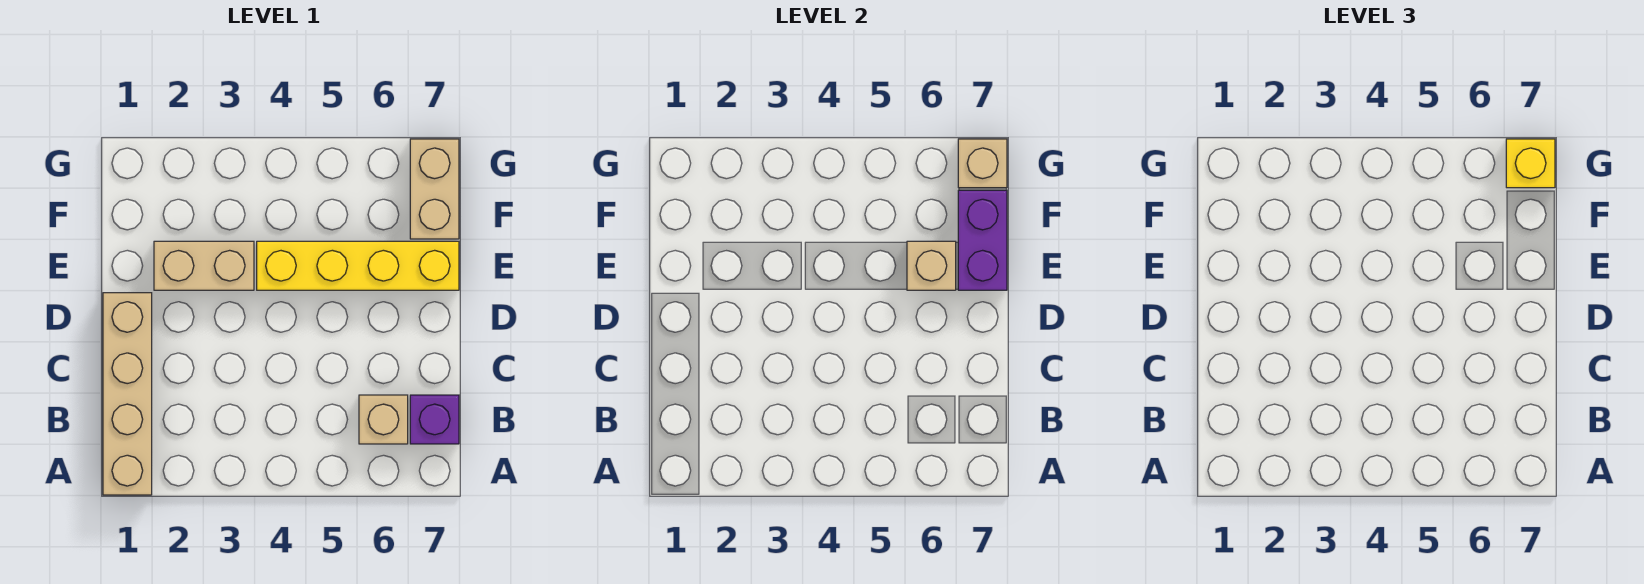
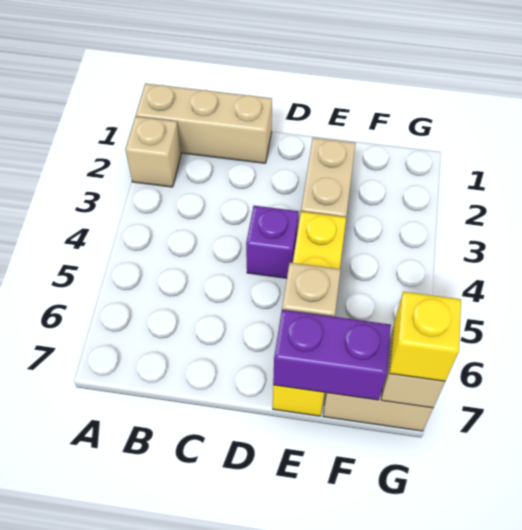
tan brick A1:D1 level 1 -> tan brick A1:C1 level 1
tan brick B6 level 1 -> tan brick A2 level 1
purple brick B7 level 1 -> purple brick D4 level 1

